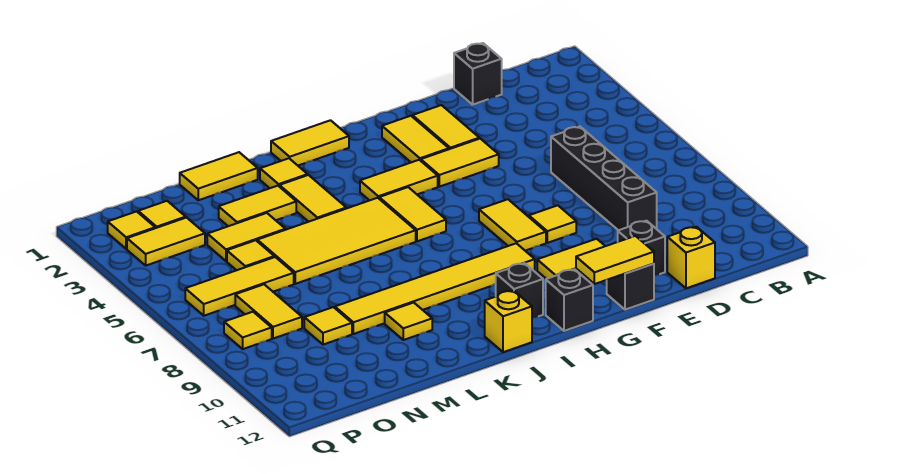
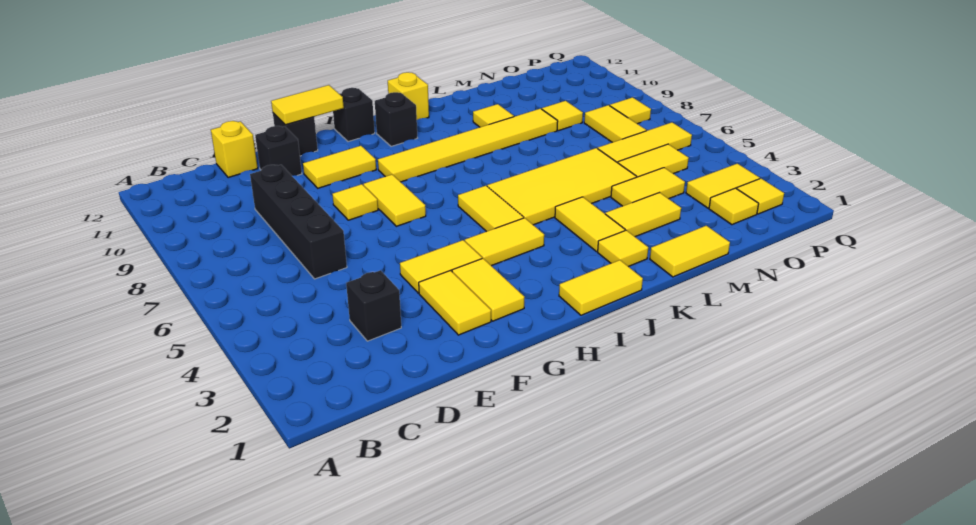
black brick D1 level 1 -> black brick D3 level 1
yellow tile N5 level 1 -> yellow tile N5:O5 level 1

